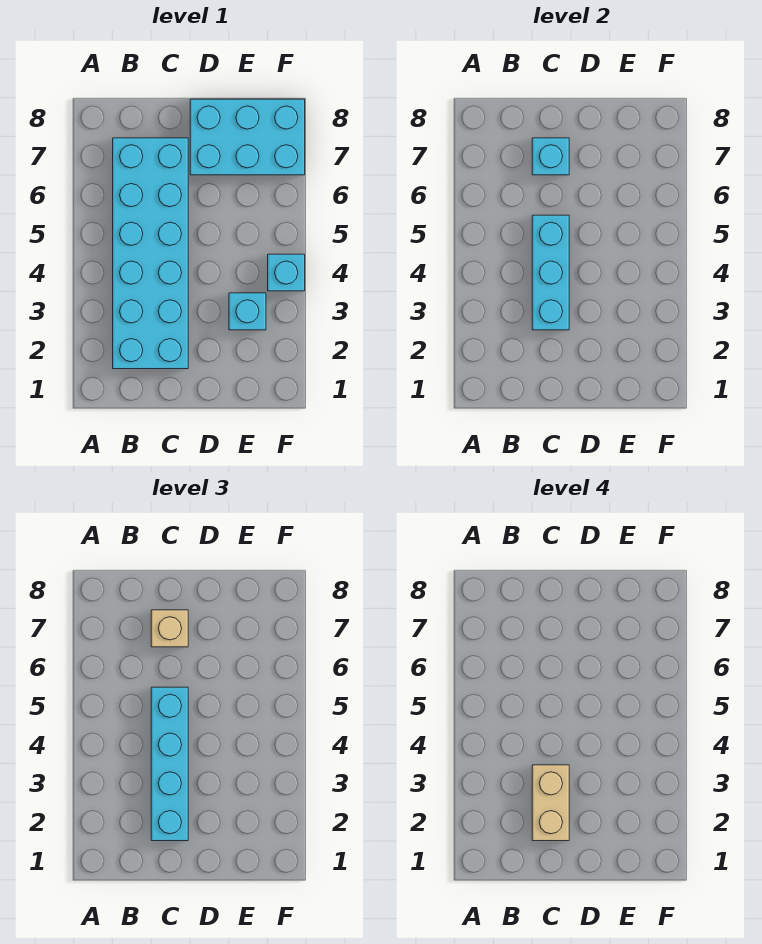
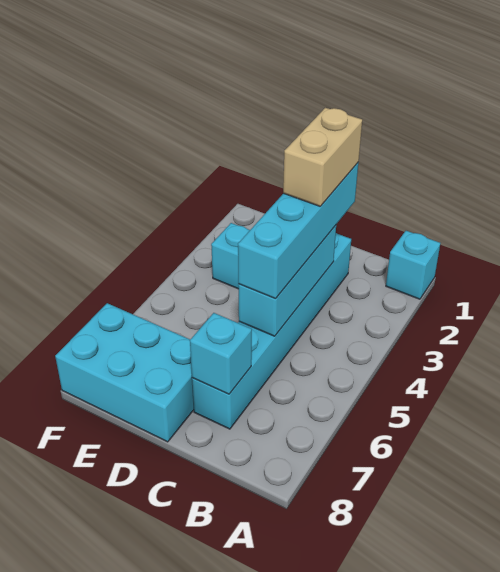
cyan brick B2:C7 level 1 -> cyan brick C2:C7 level 1
tan brick C7 level 3 -> none
cyan brick F4 level 1 -> cyan brick A1 level 1

